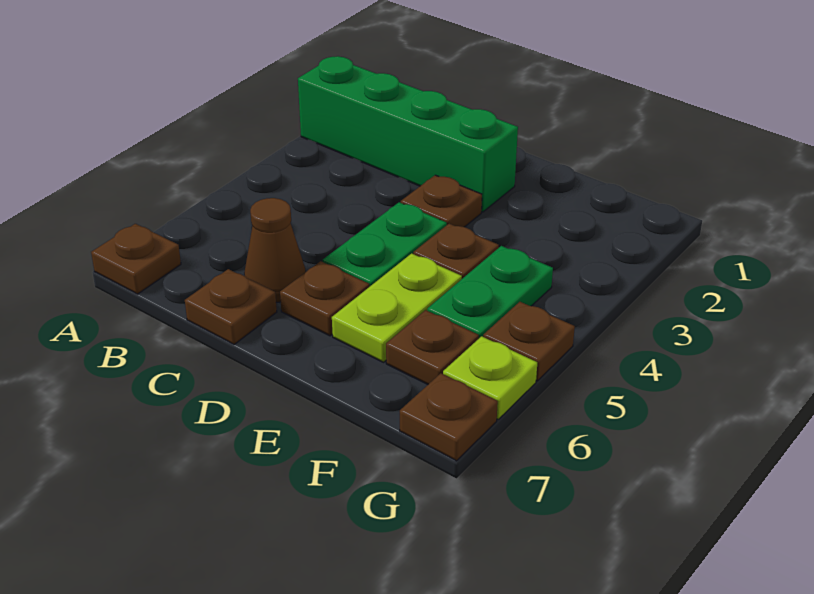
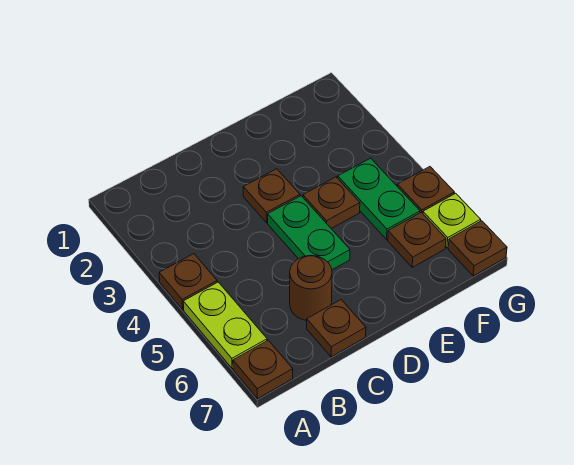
green brick A2:D2 level 1 -> none
brown cone C6 level 1 -> brown round brick C6 level 1
brown plate D6 level 1 -> brown plate A4 level 1
lime plate E5:E6 level 1 -> lime plate A5:A6 level 1

